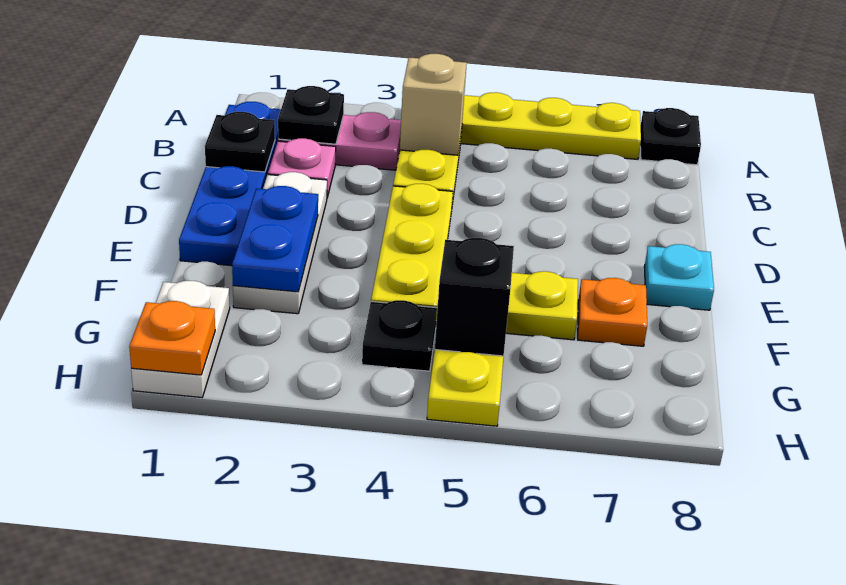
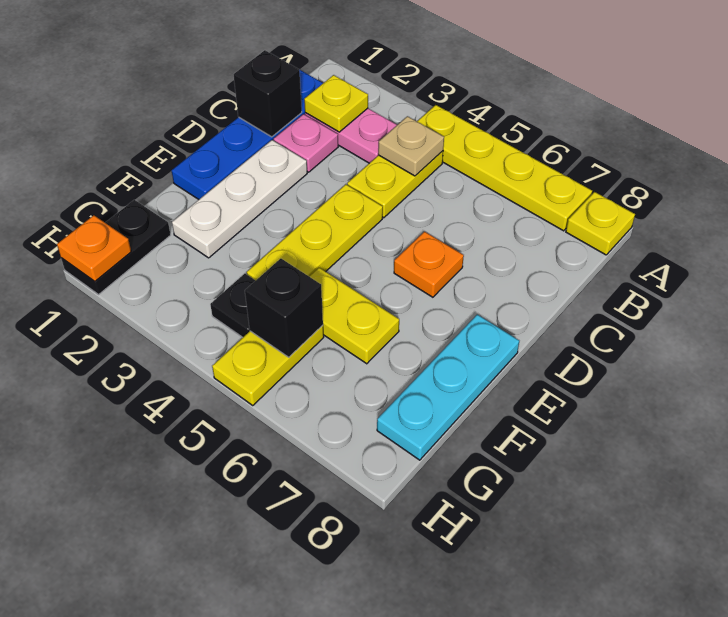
black plate A8 level 1 -> yellow plate A8 level 1
black plate B2 level 2 -> yellow plate B2 level 2
tan brick B4 level 2 -> tan plate B4 level 2
black plate C1 level 2 -> black brick C1 level 2
blue plate E2:F2 level 2 -> none
cyan plate E8 level 1 -> cyan plate E8:G8 level 1
orange plate F7 level 1 -> orange plate D6 level 1
white plate G1:H1 level 1 -> black plate G1:H1 level 1

